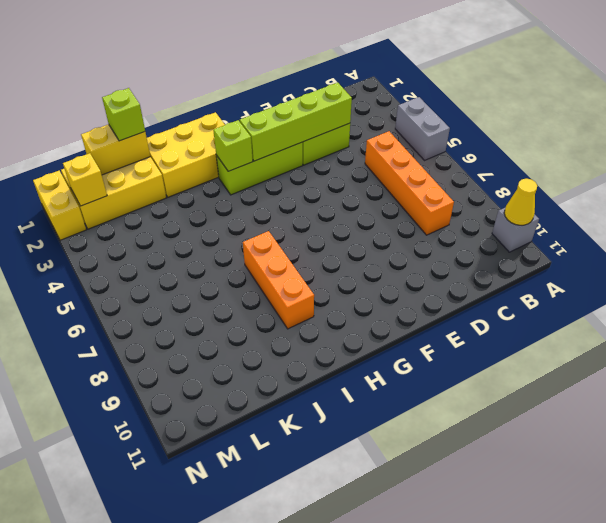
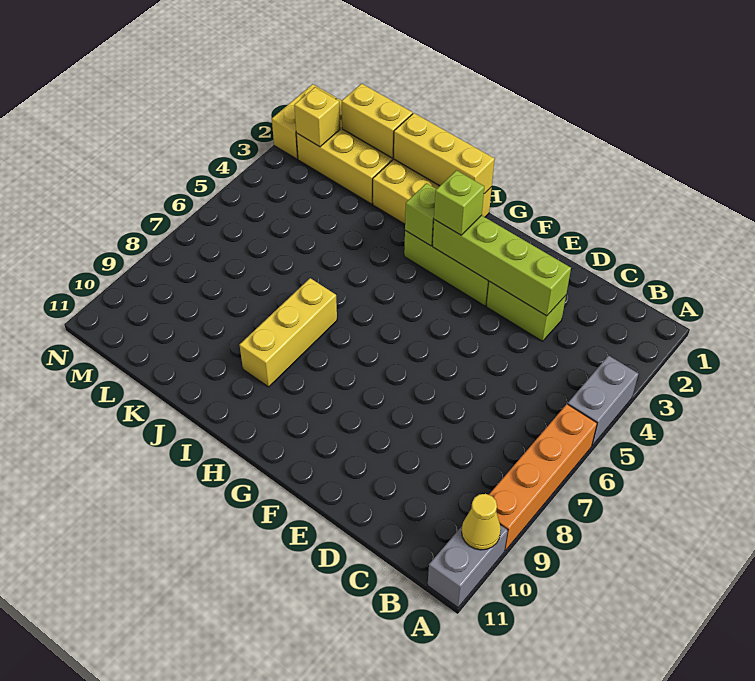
grey brick A10 level 1 -> grey brick A10:A11 level 1
orange brick C5:C8 level 1 -> orange brick A6:A9 level 1
none -> yellow brick H1:J1 level 2
orange brick I7:I9 level 1 -> yellow brick I7:I9 level 1
lime brick K1 level 3 -> lime brick G3 level 3

